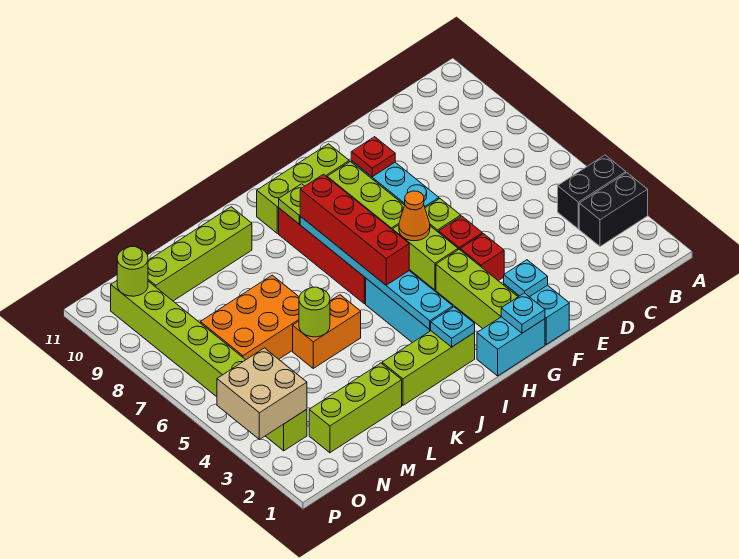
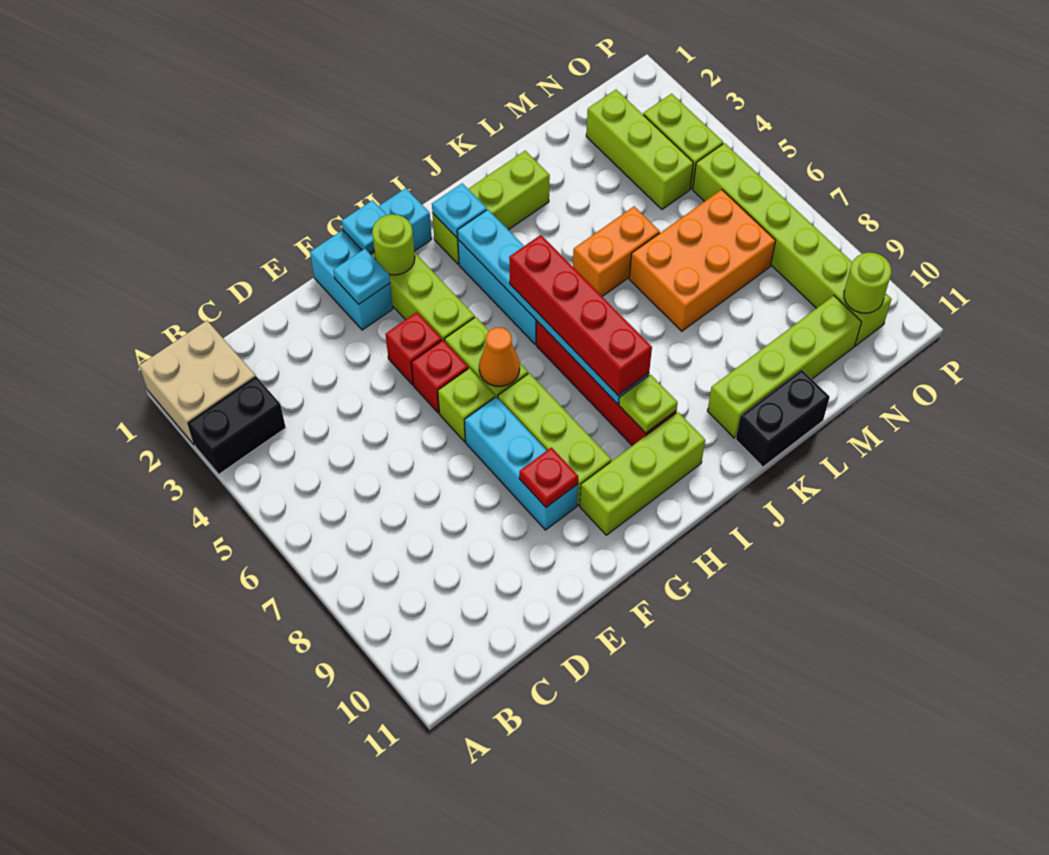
black brick A4:B4 level 1 -> black brick K11:L11 level 1
lime brick L2:N2 level 1 -> lime brick N2:N4 level 1
lime round brick L5 level 2 -> lime round brick G2 level 2
tan brick O3:P4 level 2 -> tan brick A1:B2 level 1

